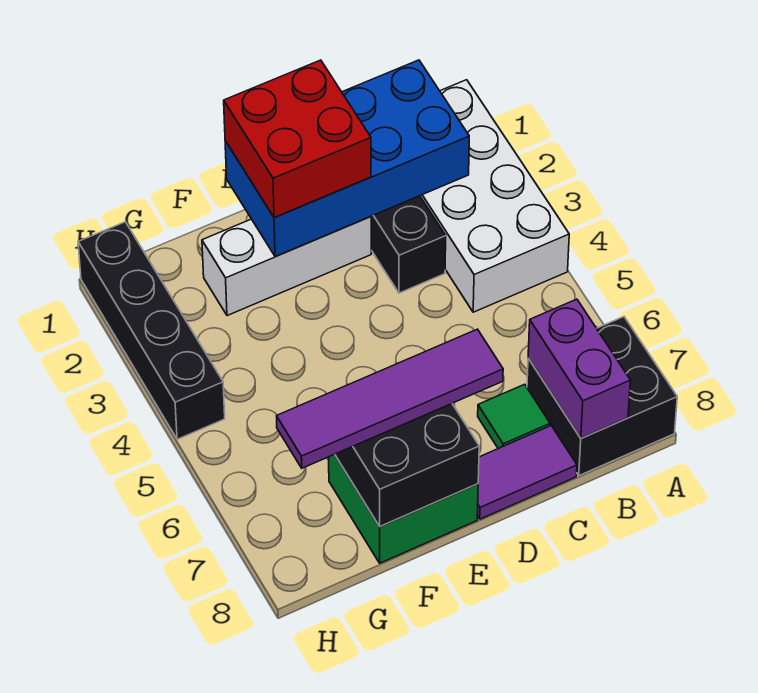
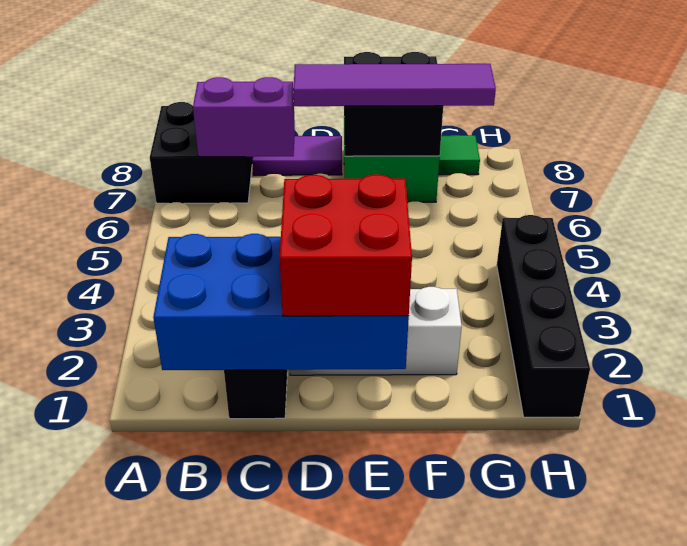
white brick A1:B4 level 1 -> none
purple brick B7:B8 level 2 -> purple brick B7:C7 level 2
green tile C7 level 1 -> green tile G8 level 1

